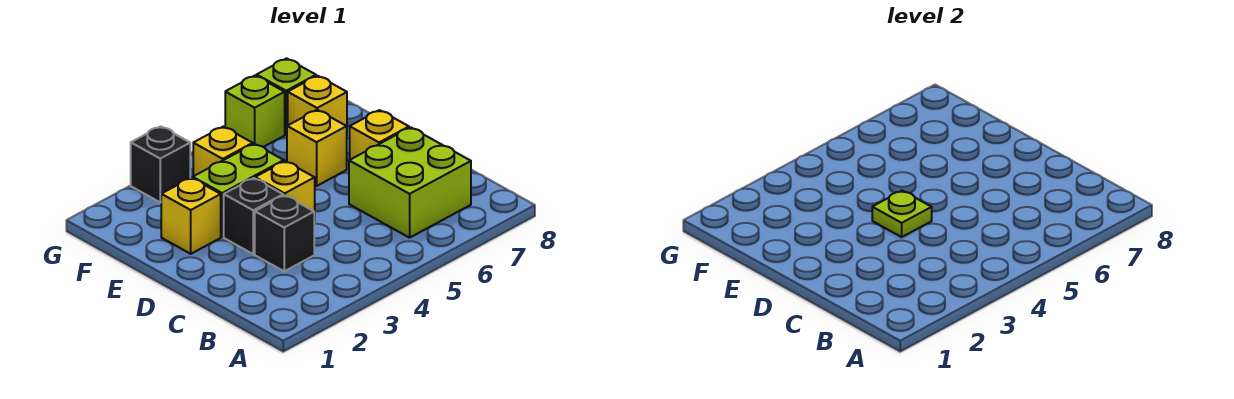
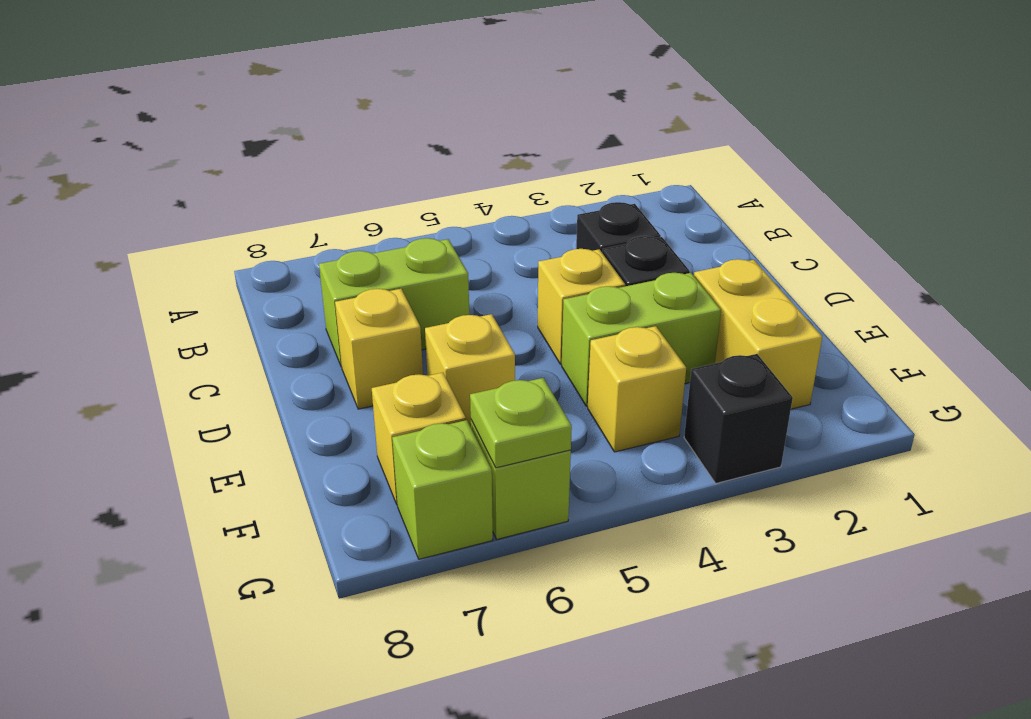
lime brick B6:C7 level 1 -> lime brick C6:C7 level 1
lime plate D4 level 2 -> lime plate G6 level 2
yellow brick E2 level 1 -> yellow brick E2:F2 level 1

